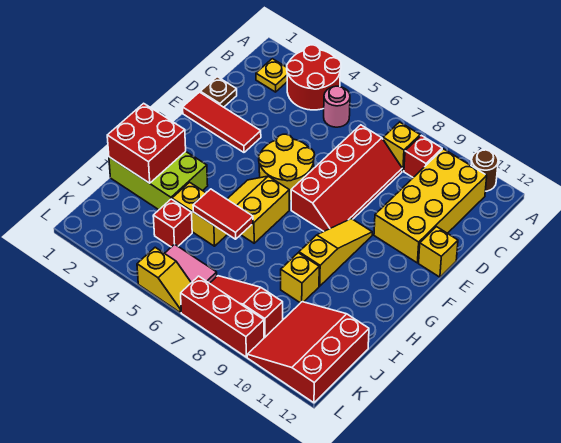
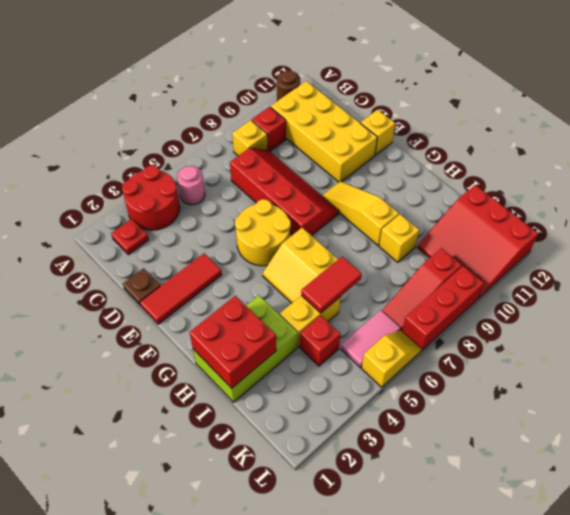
yellow plate B2 level 1 -> red plate B2 level 1

